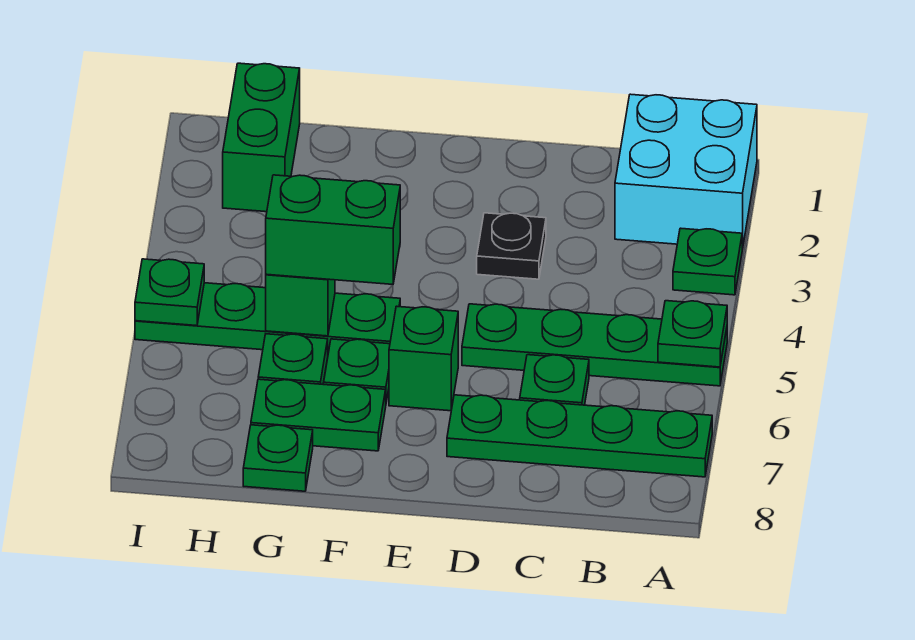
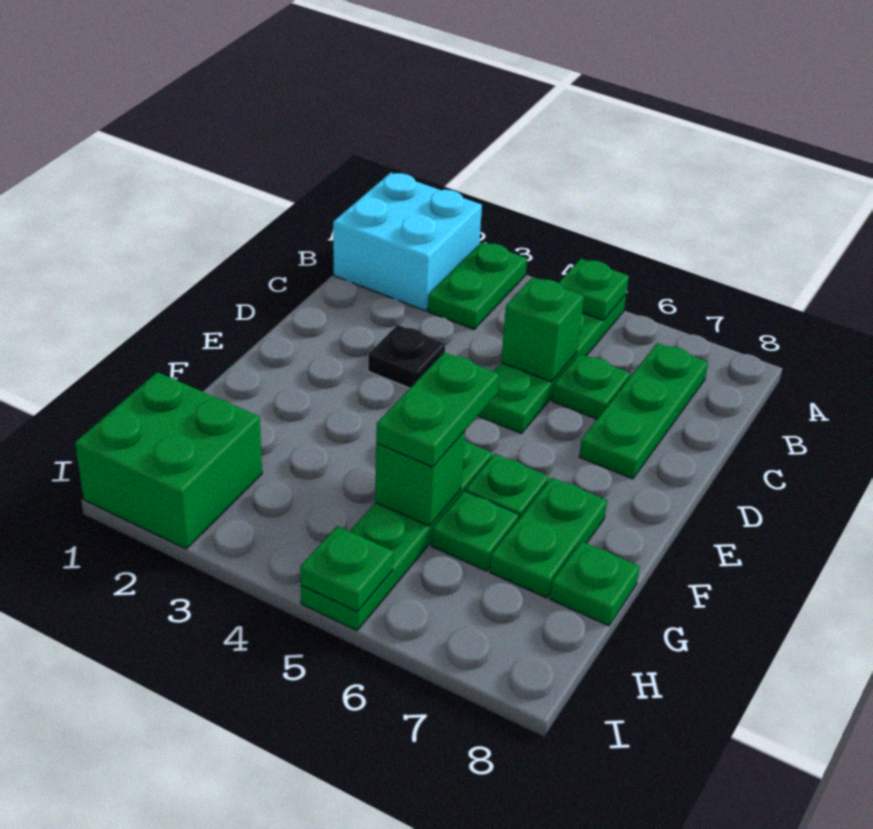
green plate A3 level 1 -> green plate A3:B3 level 1
green plate A7:D7 level 1 -> green plate B7:D7 level 1
green brick E6 level 1 -> green brick C5 level 2
green brick F5:G5 level 3 -> green plate F5:G5 level 3
green brick H1:H2 level 1 -> green brick H1:I2 level 1

